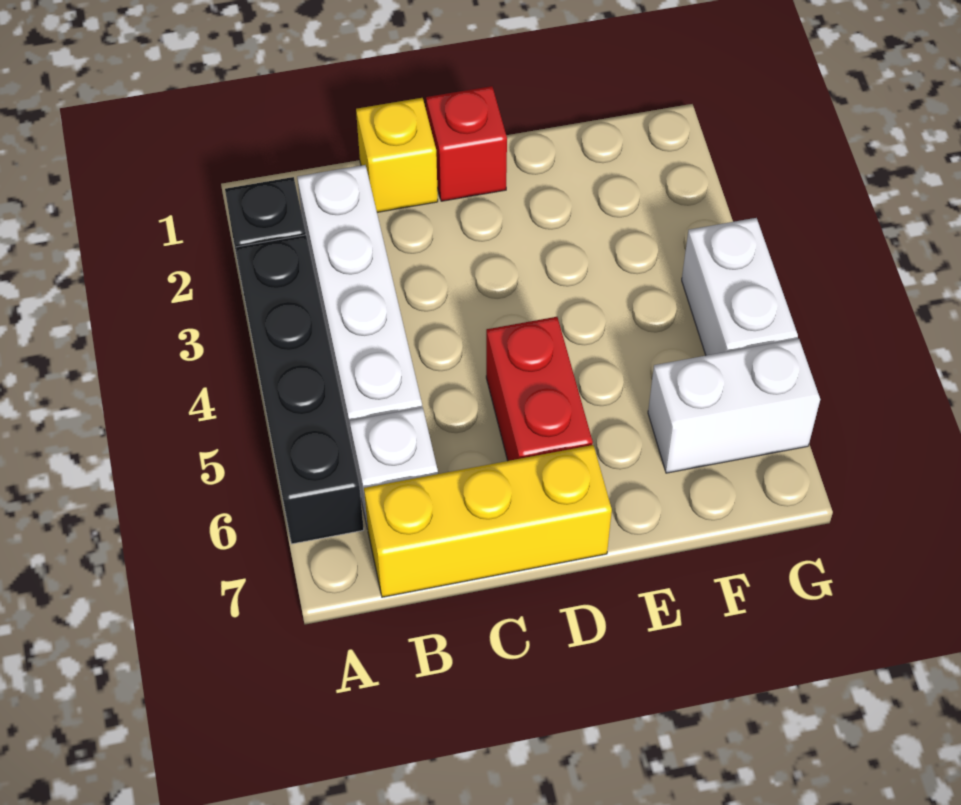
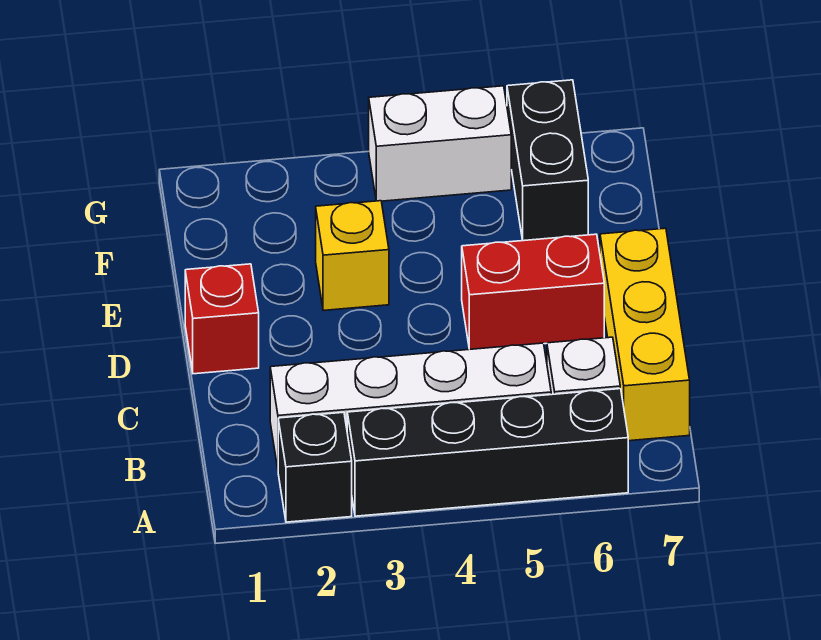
yellow brick C1 level 1 -> yellow brick E3 level 1
white brick F6:G6 level 1 -> black brick F6:G6 level 1

